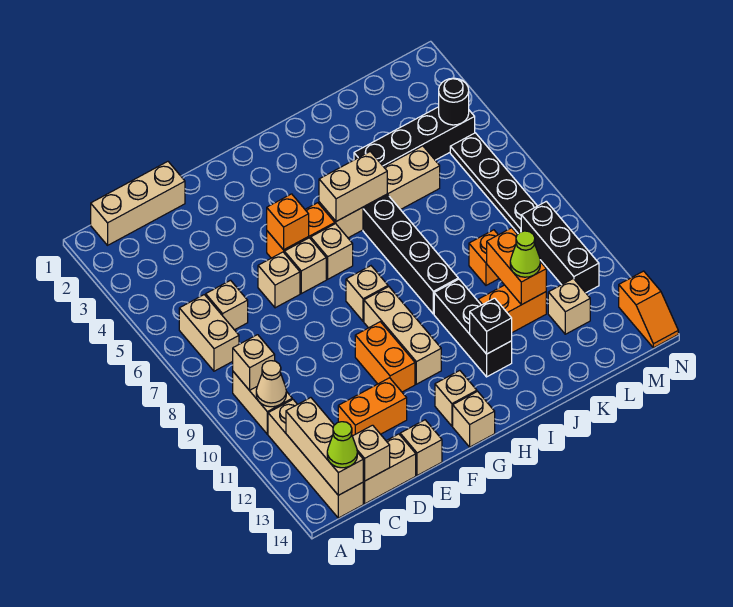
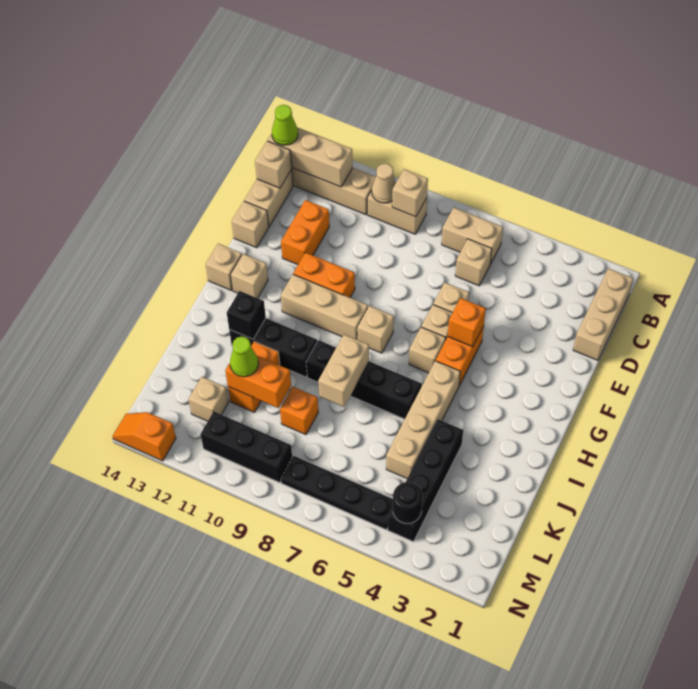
tan brick H5:I5 level 2 -> tan brick I8:J8 level 2

